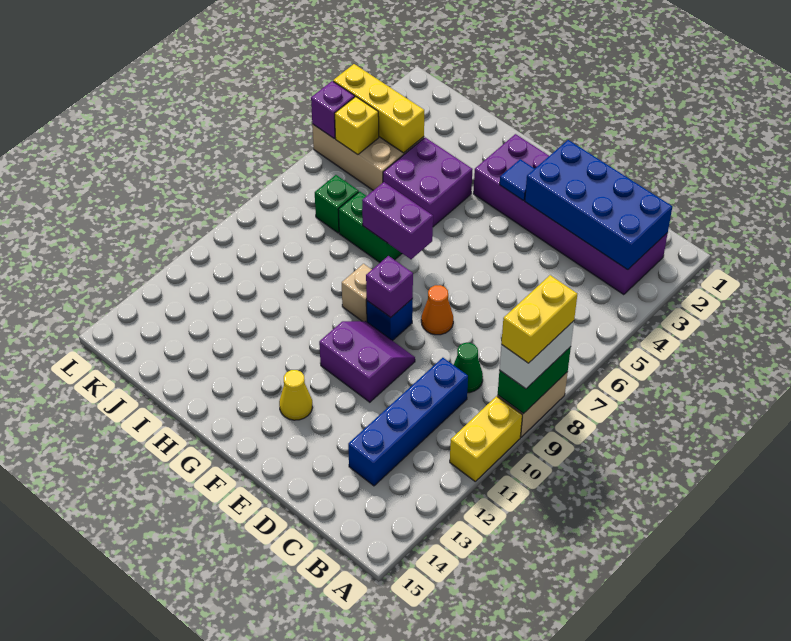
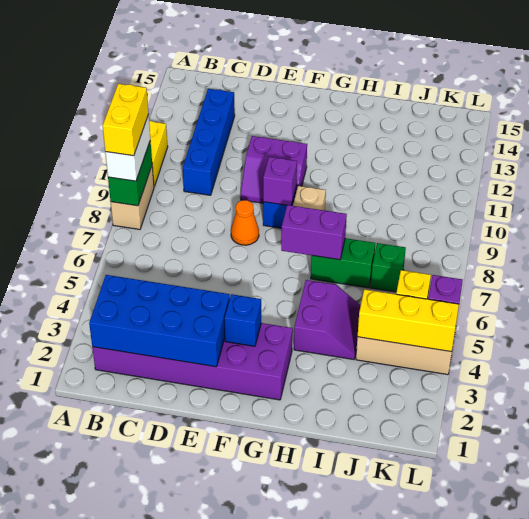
green cone C9 level 1 -> none
blue tile F3 level 2 -> blue brick F3 level 2
yellow cone F13 level 1 -> none
purple brick H4:I5 level 1 -> purple slope H4:I5 level 1 top H

